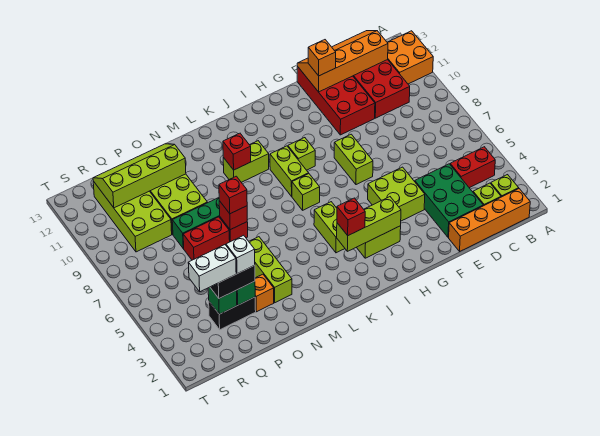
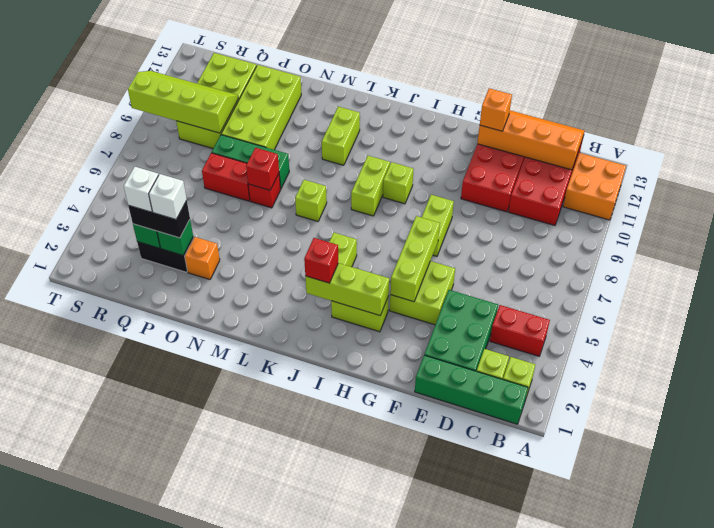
orange brick B1:E1 level 1 -> green brick B1:E1 level 1
lime brick J7 level 1 -> lime brick L7 level 1
lime brick K10:L10 level 1 -> lime brick L10:L11 level 1
red brick L10 level 2 -> none
lime brick N3:N5 level 1 -> lime brick G4:G6 level 2
red brick N7 level 3 -> none
lime slope O11:R12 level 2 top 11 -> lime slope Q9:T10 level 2 top 9
white brick Q3:R3 level 4 -> white brick Q3 level 4

